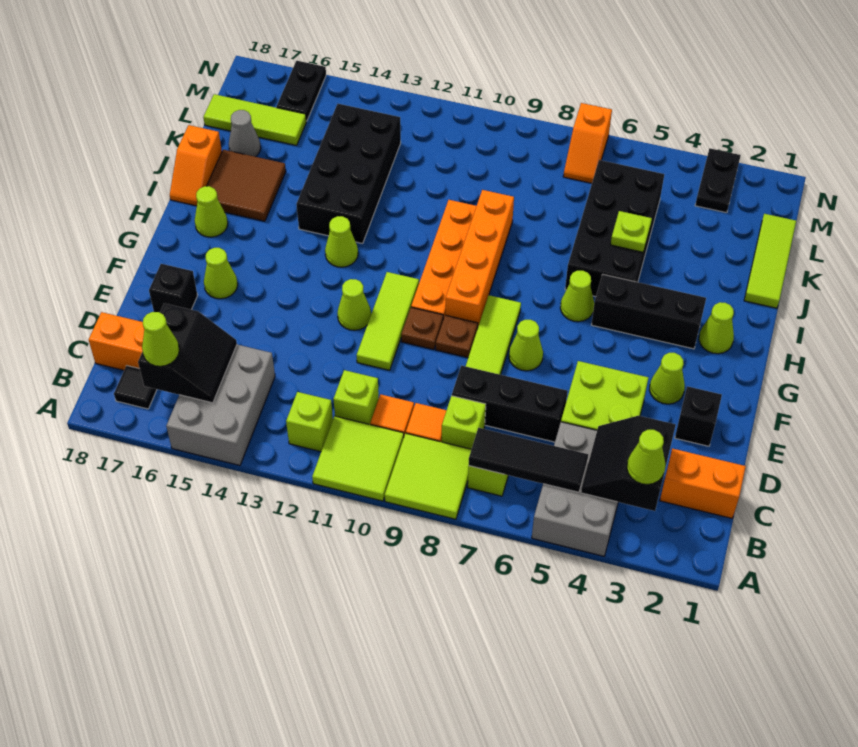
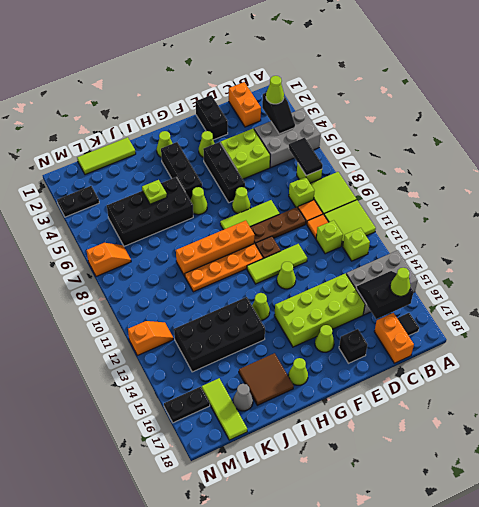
black slope B3:C4 level 2 top 3 -> black slope B3:B4 level 2 top 3
black tile B5:B7 level 2 -> black tile B6:B7 level 2
black brick D6:D8 level 1 -> black brick F4:F6 level 1
none -> lime brick D14:G15 level 1
black brick E2 level 1 -> black brick E1:E2 level 1
brown plate F9 level 1 -> brown plate D9:F9 level 1
orange slope I18:J18 level 1 top J -> orange slope M12:N12 level 1 top N

